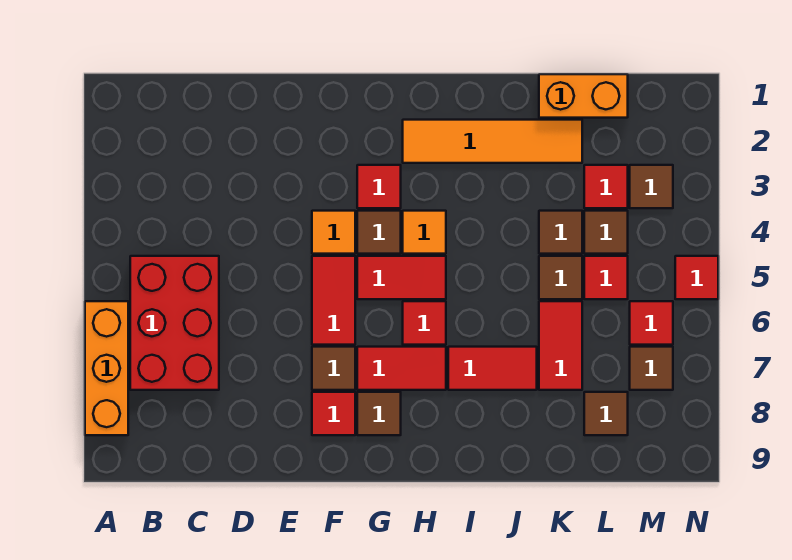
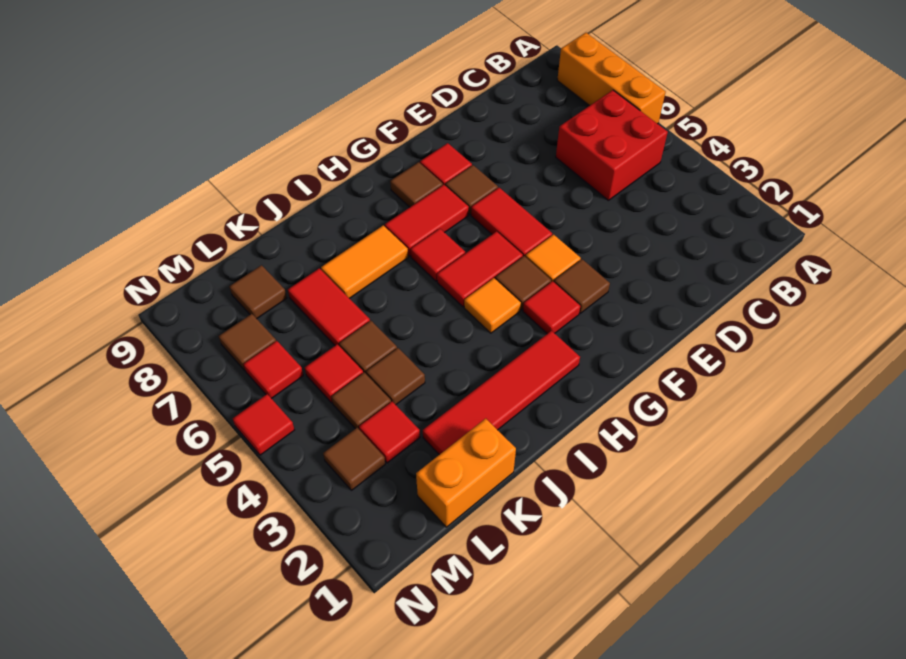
red brick B5:C7 level 1 -> red brick B5:C6 level 1
none -> brown tile F3 level 1
orange tile H2:K2 level 1 -> red tile H2:K2 level 1
red tile I7:J7 level 1 -> orange tile I7:J7 level 1

